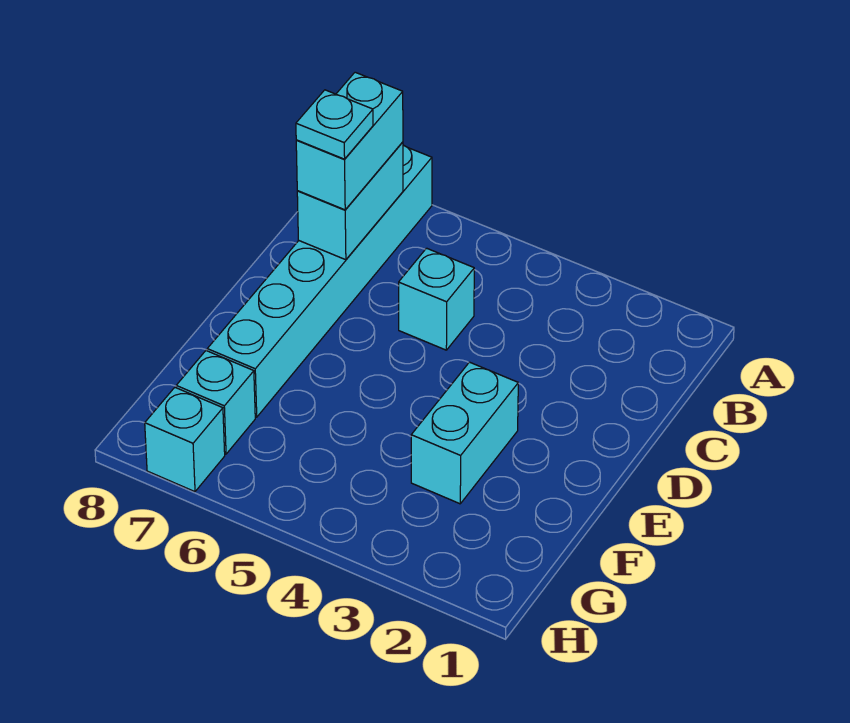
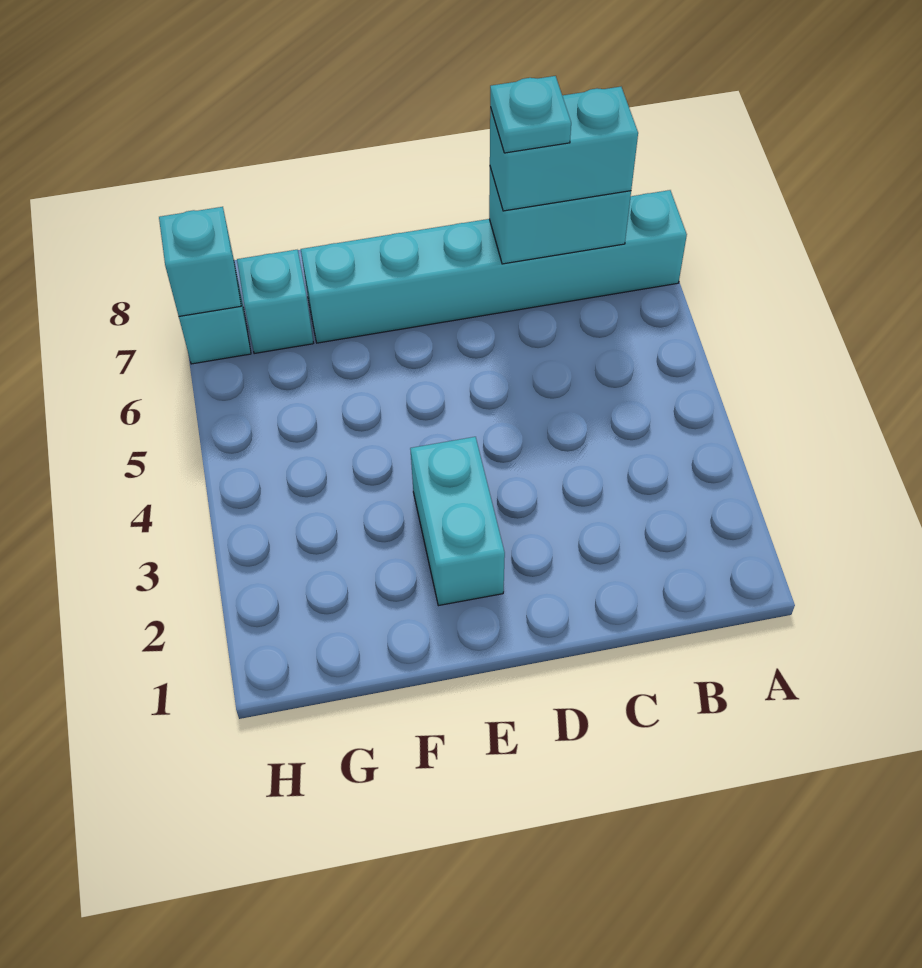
cyan brick C5 level 1 -> cyan brick H7 level 2
cyan brick E3:F3 level 1 -> cyan brick E2:E3 level 1

